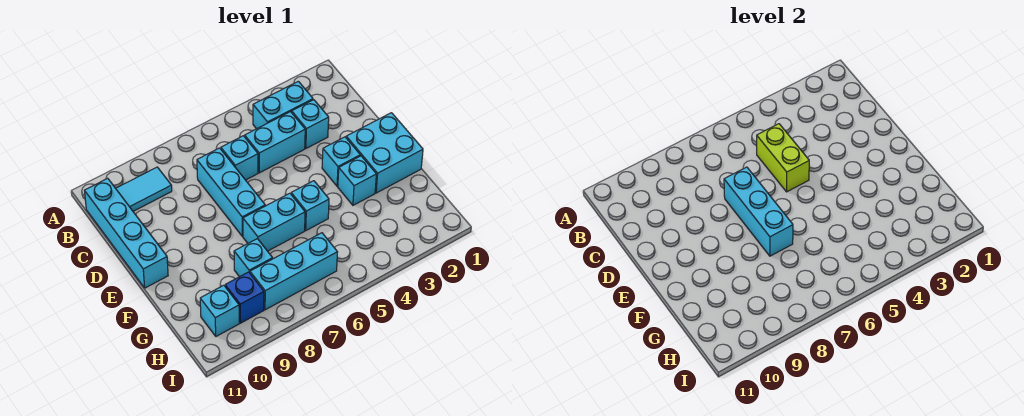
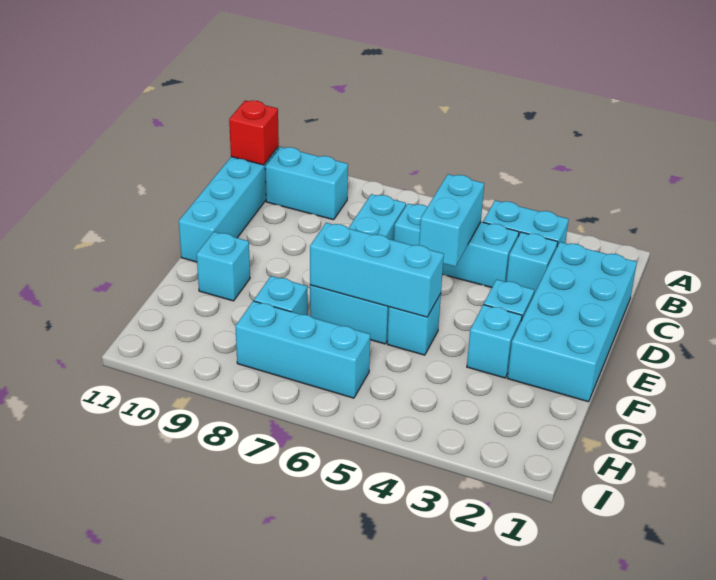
cyan tile B9:B10 level 1 -> cyan brick B9:B10 level 1
none -> red brick B11 level 2
lime brick C5:D5 level 2 -> cyan brick C5:D5 level 2
cyan brick D7:F7 level 2 -> cyan brick F5:F7 level 2
cyan brick E1:F2 level 1 -> cyan brick C1:F2 level 1
blue brick H9 level 1 -> none
cyan brick H10 level 1 -> cyan brick F10 level 1

